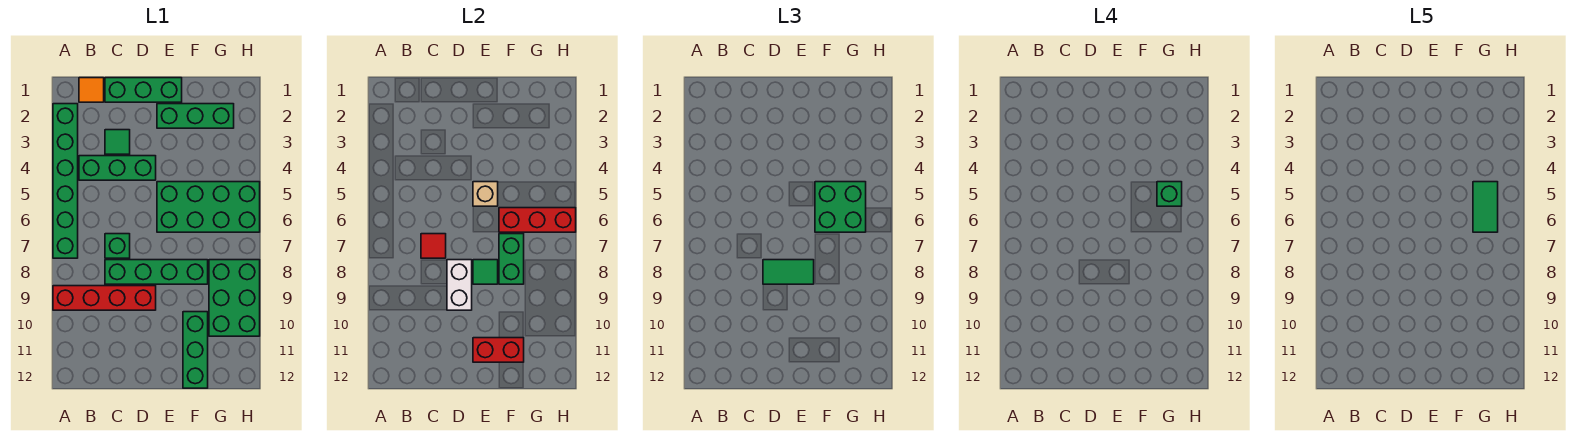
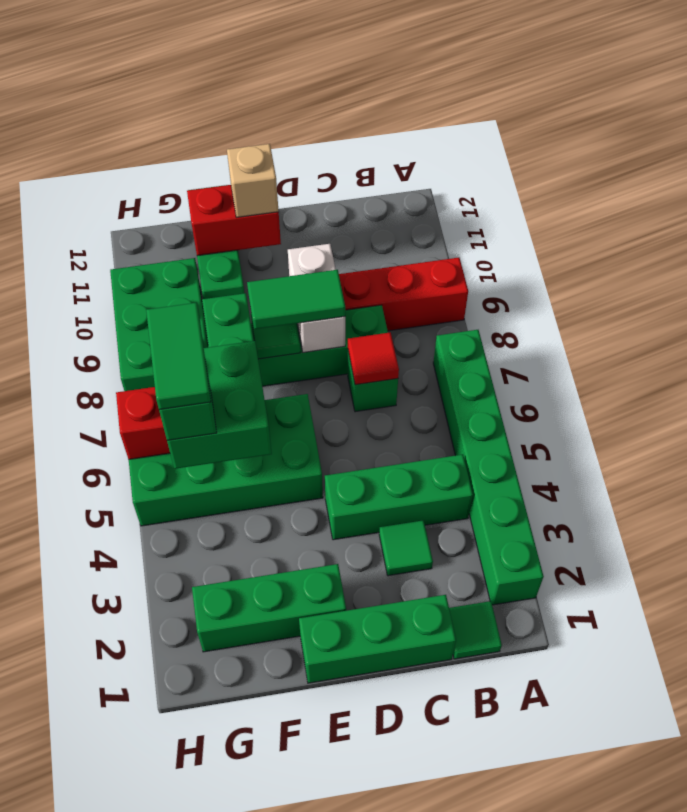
orange tile B1 level 1 -> green tile B1 level 1
tan brick E5 level 2 -> tan brick E11 level 3

